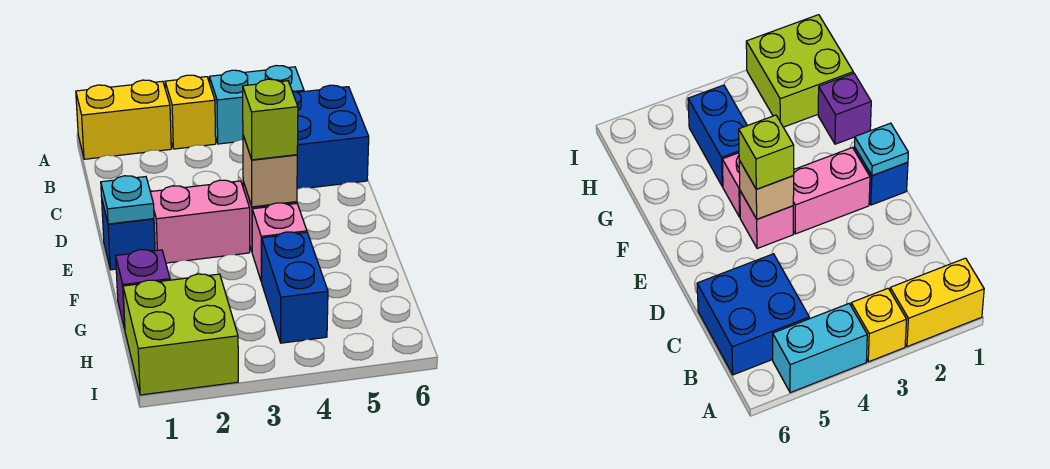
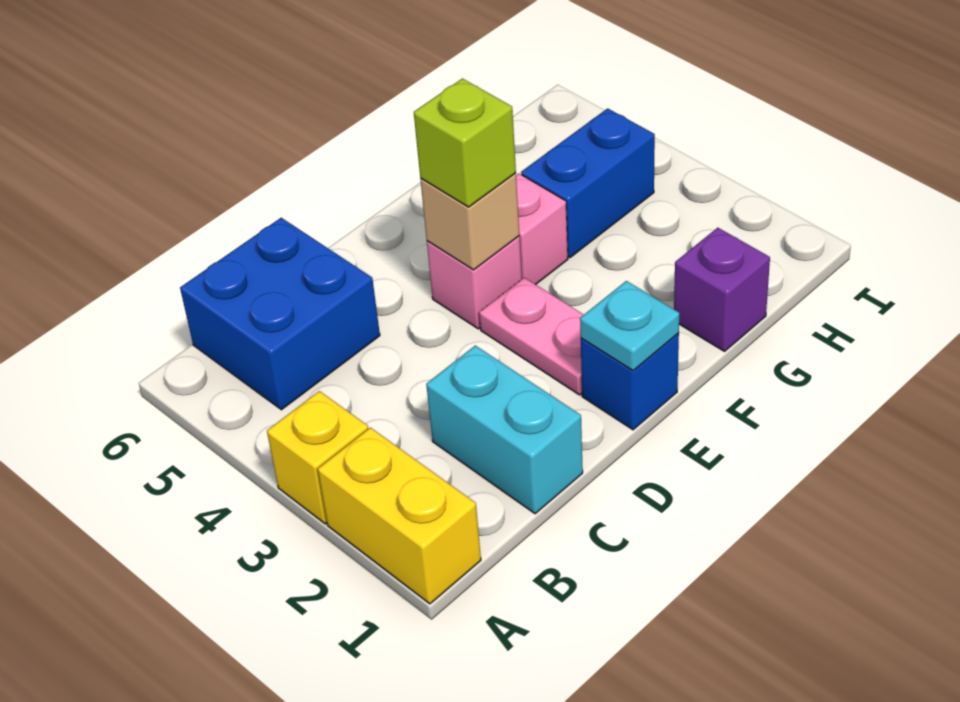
cyan brick A4:A5 level 1 -> cyan brick C1:C2 level 1
pink brick E2:E3 level 1 -> pink plate E2:E3 level 1
lime brick H1:I2 level 1 -> none

